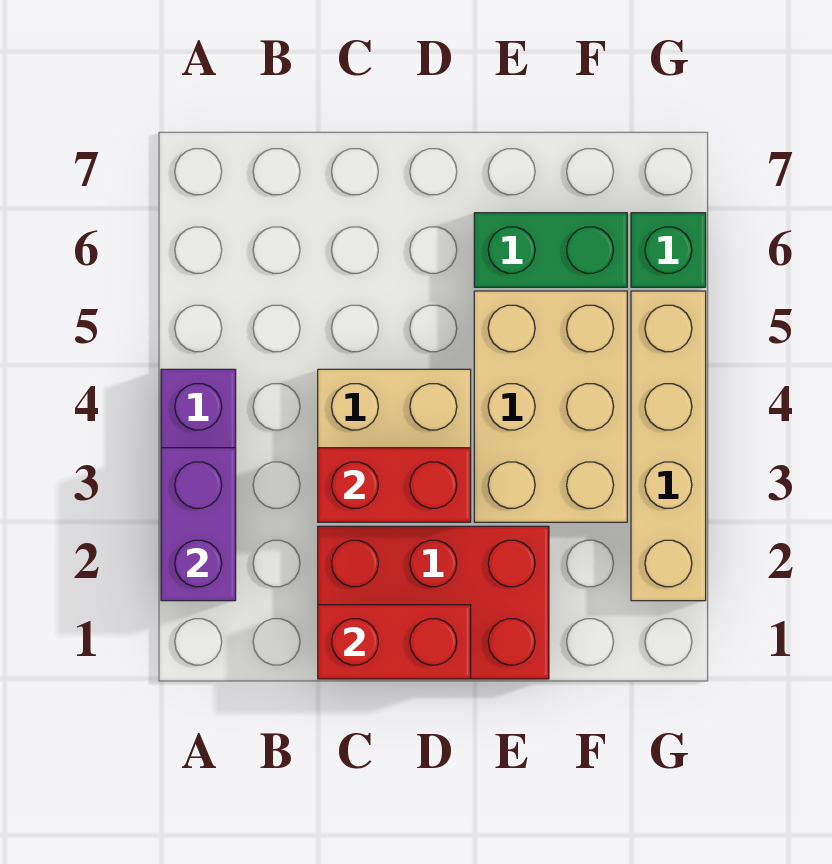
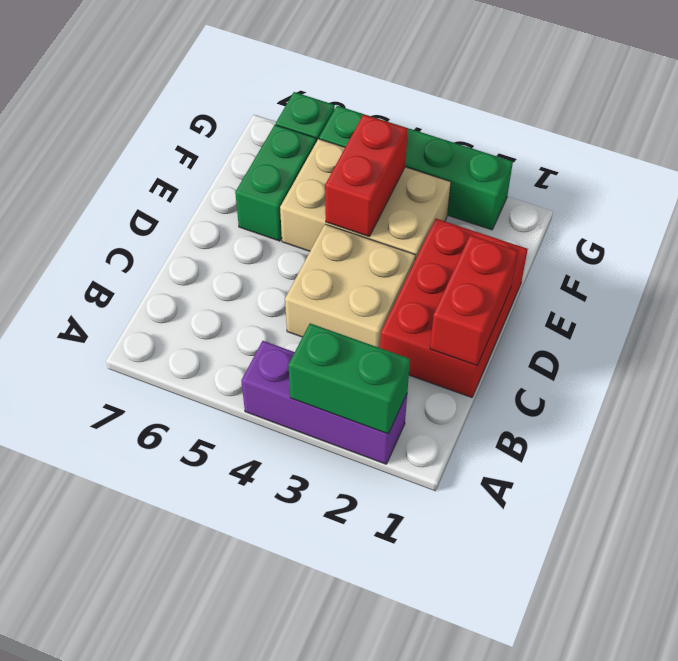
purple brick A2:A3 level 2 -> green brick A2:A3 level 2
red brick C3:D3 level 2 -> red brick E4:F4 level 2
tan brick G2:G5 level 1 -> green brick G2:G5 level 1

